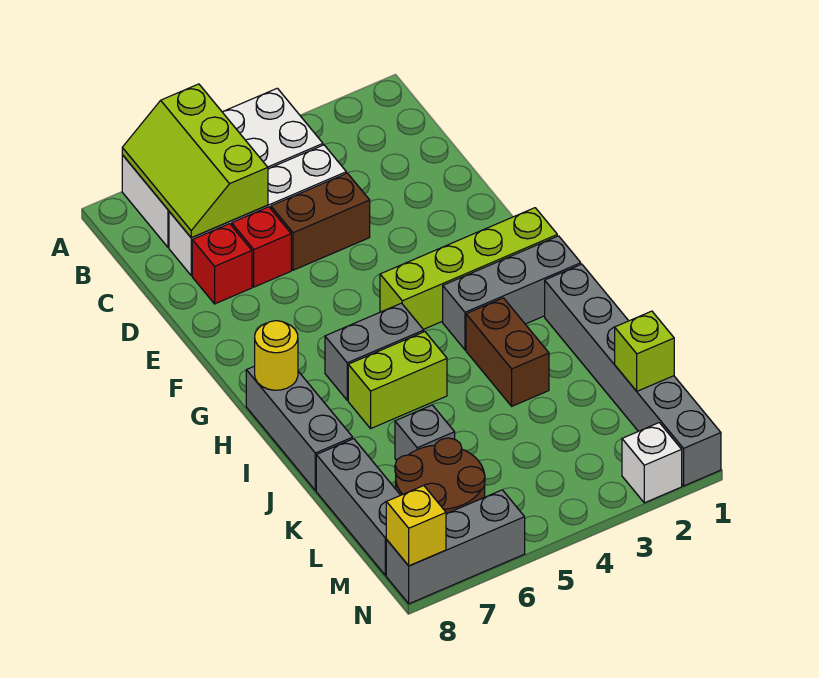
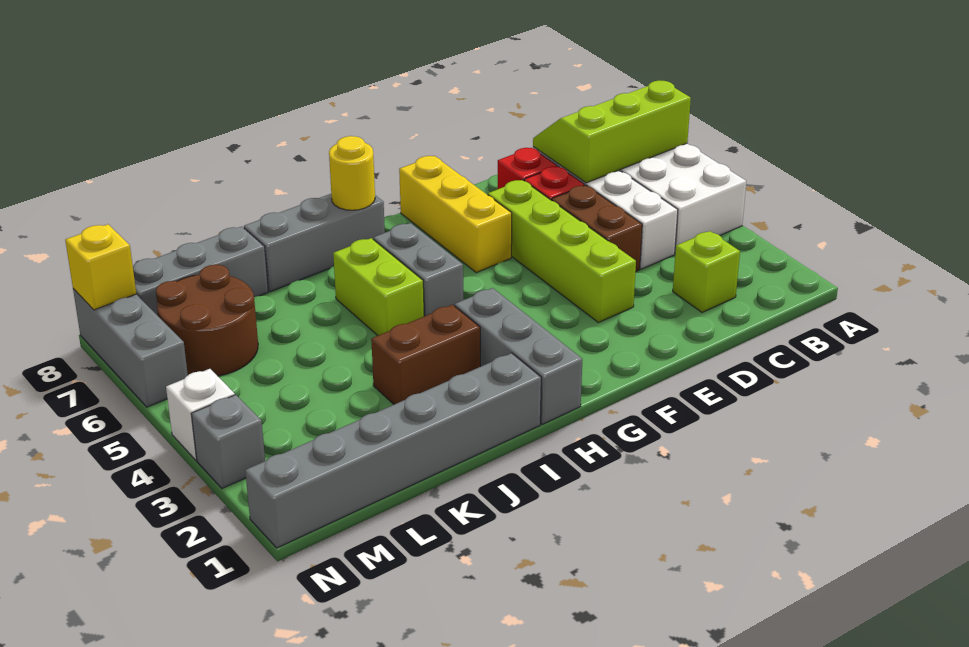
none -> yellow brick F6:F8 level 1
lime brick G1:G4 level 1 -> lime brick E3:E6 level 1
grey brick K6 level 1 -> grey brick N3 level 1
lime brick L1 level 2 -> lime brick C2 level 1
white brick N2 level 1 -> white brick N4 level 1

